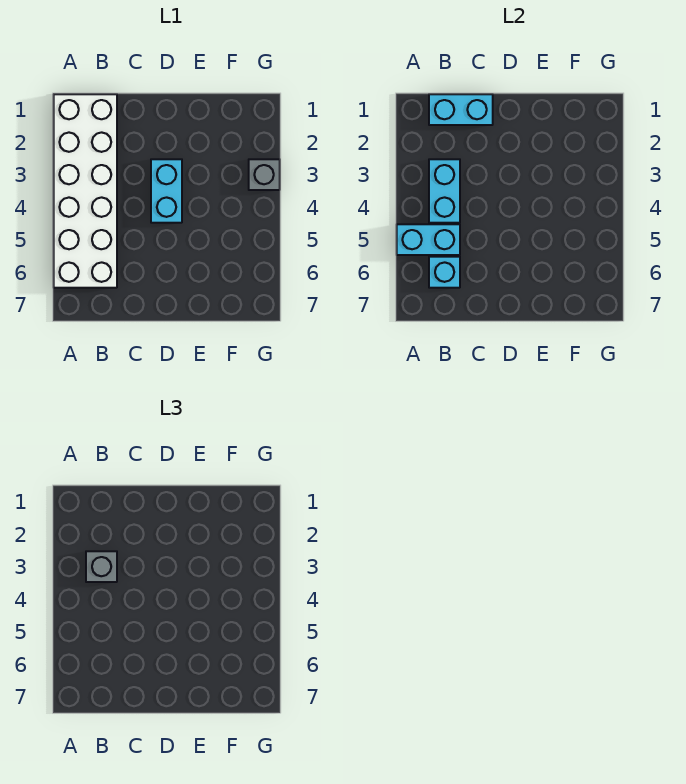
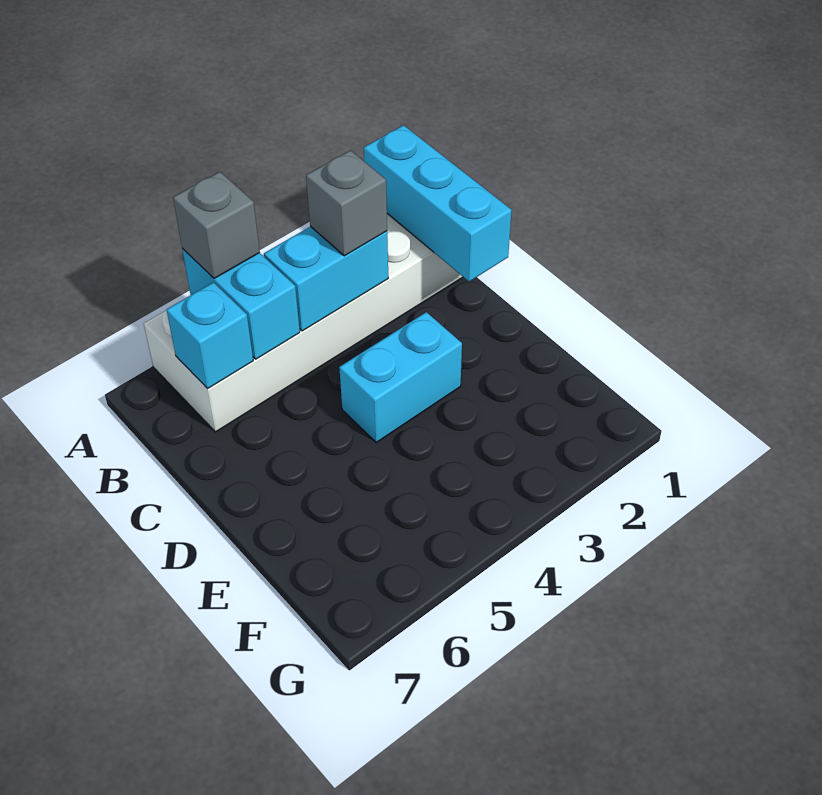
cyan brick B1:C1 level 2 -> cyan brick A1:C1 level 2
grey brick G3 level 1 -> grey brick A5 level 3

